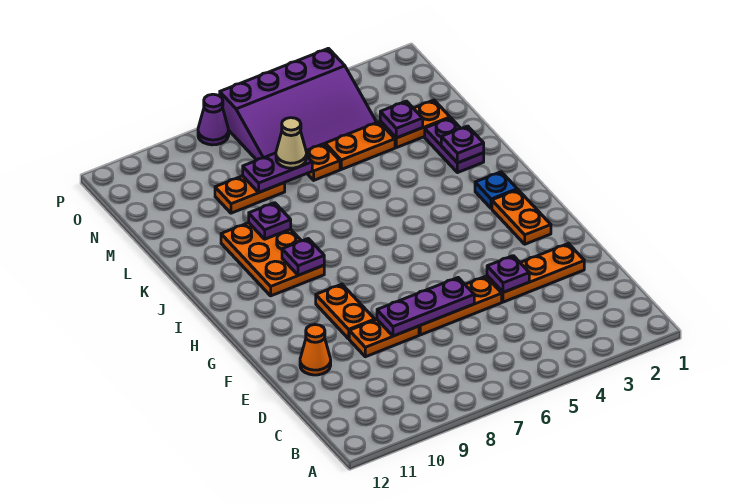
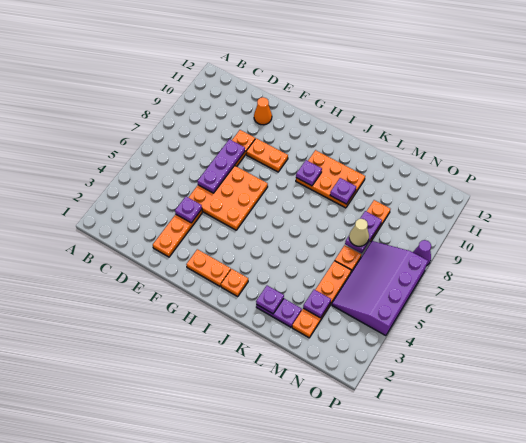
orange plate E5:E7 level 1 -> orange plate E5:G7 level 1
blue plate I2 level 1 -> orange plate I2 level 1

